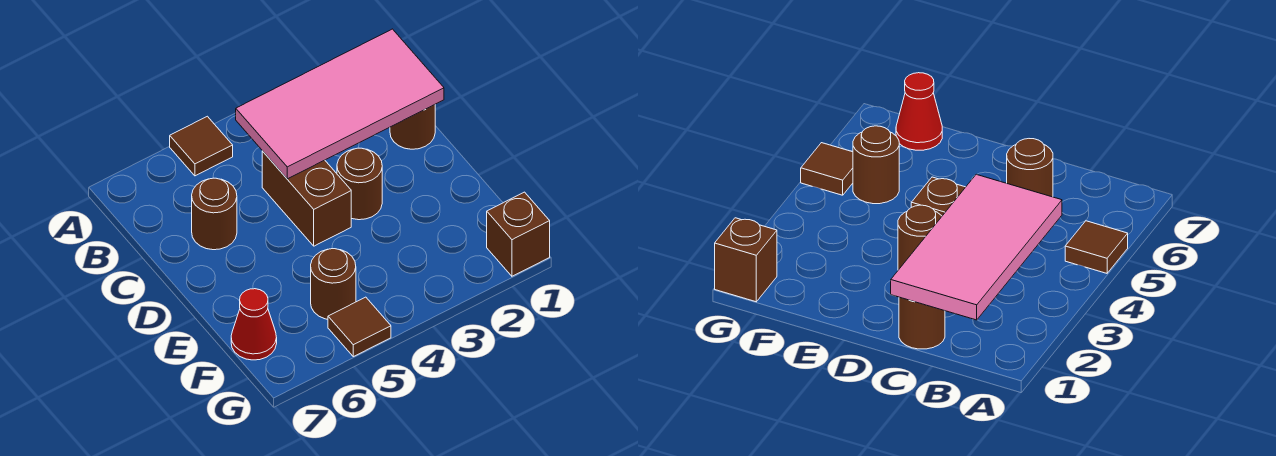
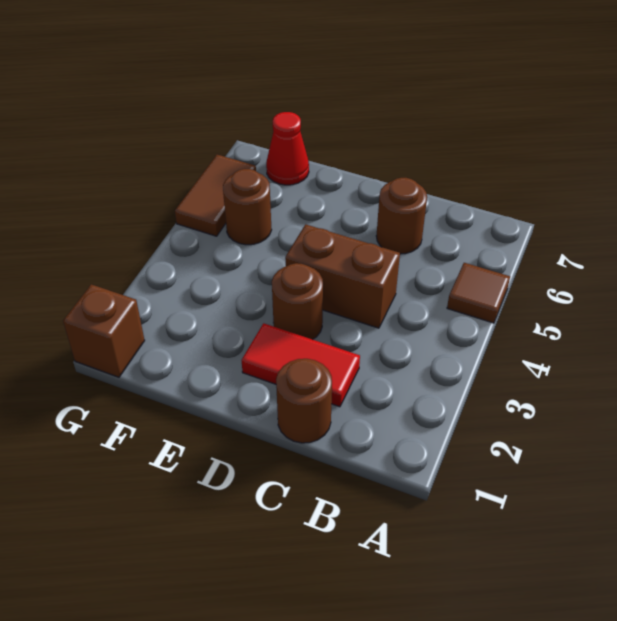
pink tile B1:C4 level 2 -> none
none -> red tile C2:D2 level 1
brown tile G5 level 1 -> brown tile G5:G6 level 1

